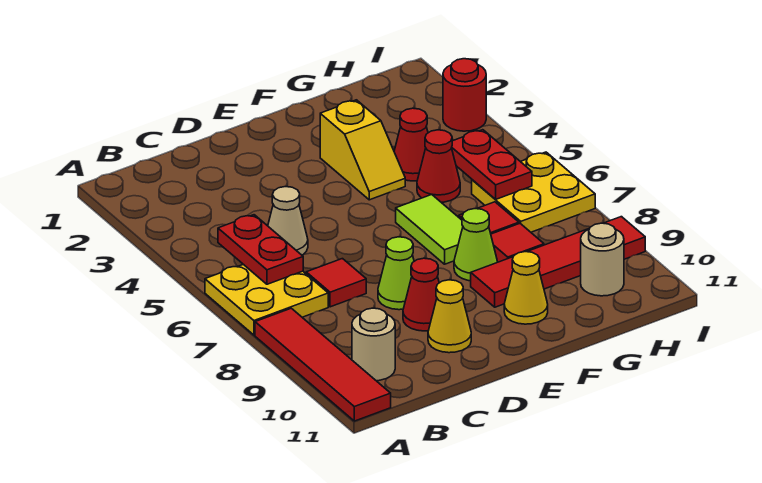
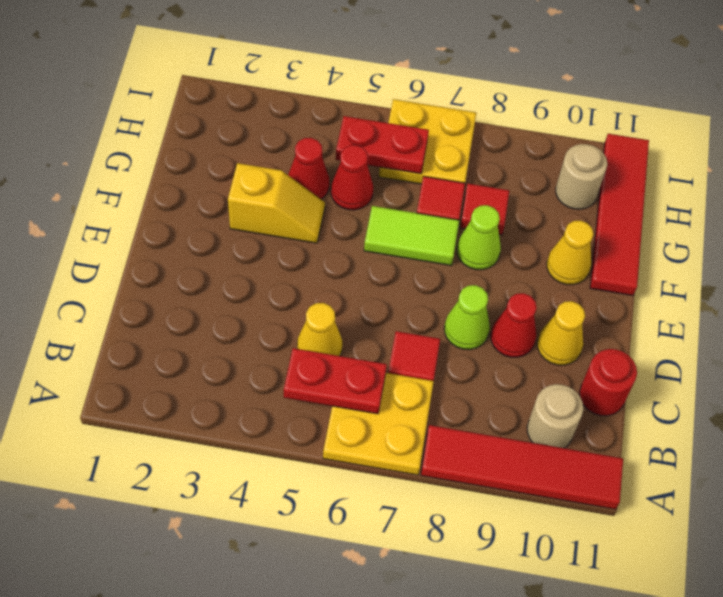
tan cone C5 level 1 -> yellow cone C5 level 1
red tile F9:I9 level 1 -> red tile F11:I11 level 1
red round brick I3 level 1 -> red round brick C11 level 1

